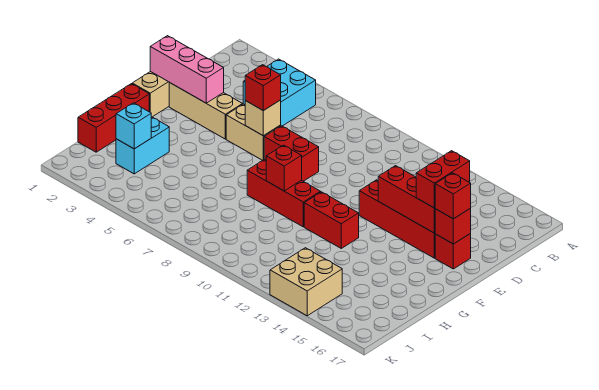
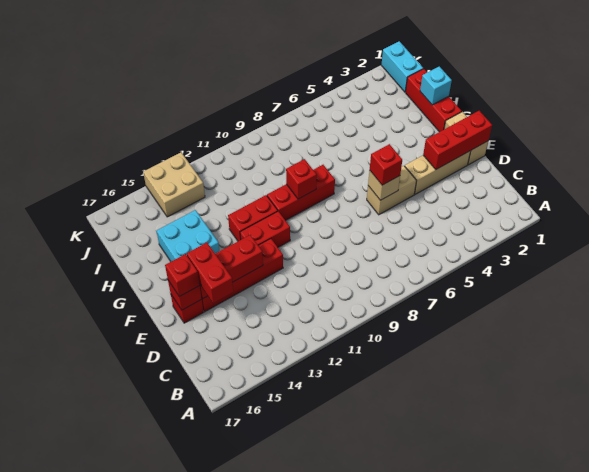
cyan brick B4:C5 level 1 -> cyan brick G14:H15 level 1
pink brick E1:E3 level 2 -> red brick E1:E3 level 2
red brick E7:E8 level 1 -> red brick F11:F12 level 1
cyan brick H3:I3 level 1 -> cyan brick J1:K1 level 1
cyan brick I3 level 2 -> cyan brick H1 level 2

